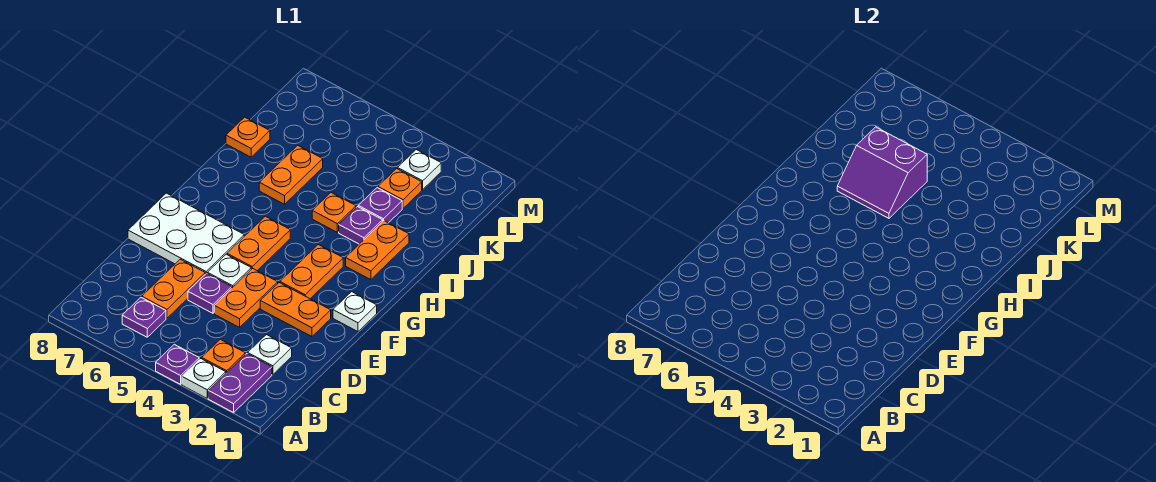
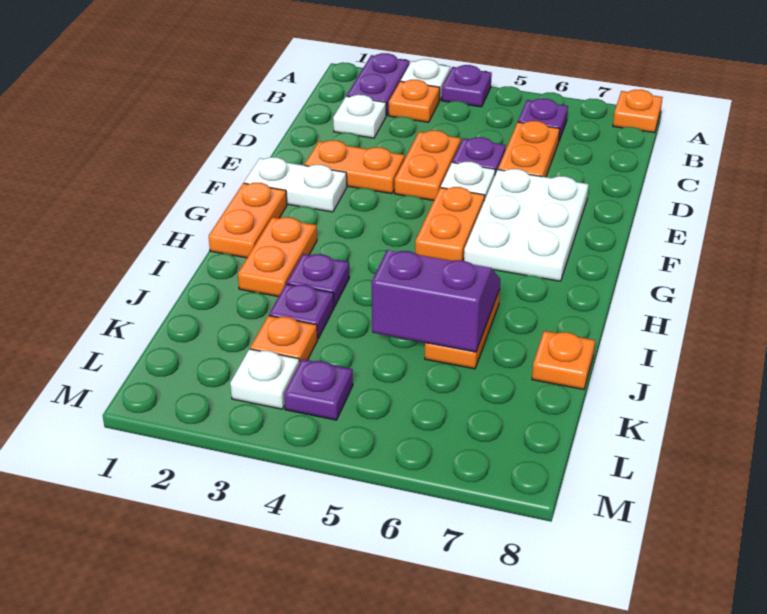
white plate E6:F8 level 1 -> white plate E6:G7 level 1
white plate F1 level 1 -> white plate F1:F2 level 1
orange plate F3:G3 level 1 -> orange plate G1:H1 level 1
orange plate I4 level 1 -> orange plate A8 level 1
none -> purple plate L4 level 1

